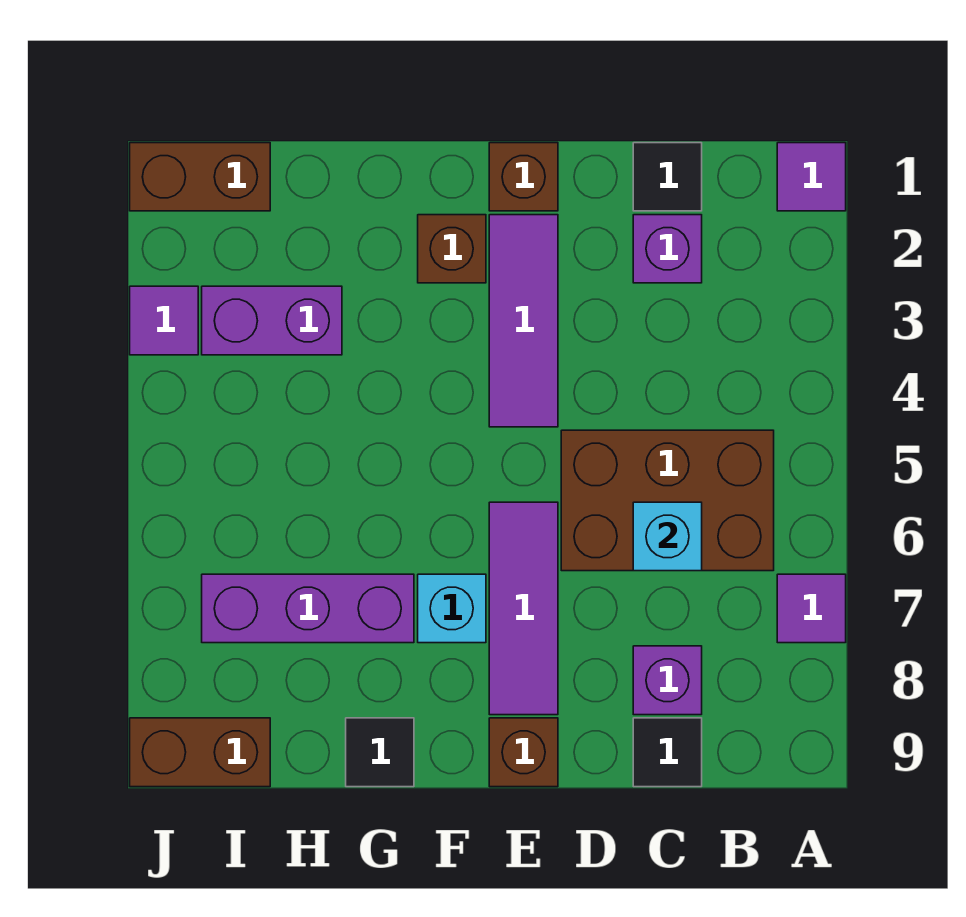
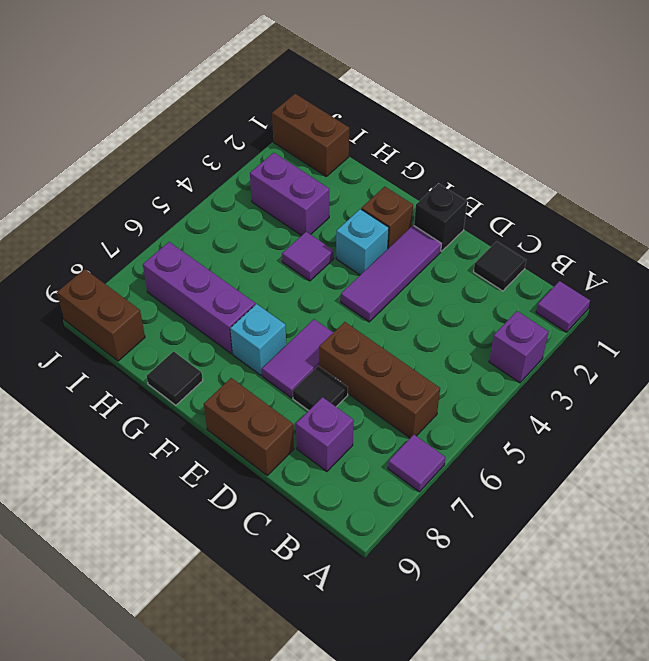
brown brick B5:D6 level 1 -> brown brick B6:D6 level 1
purple brick C2 level 1 -> purple brick A3 level 1
cyan brick C6 level 2 -> cyan brick F3 level 1
black tile C9 level 1 -> black tile D7 level 1
brown brick E1 level 1 -> black brick E1 level 1
purple tile E6:E8 level 1 -> purple tile E6:E7 level 1
brown brick E9 level 1 -> brown brick D9:E9 level 1
purple tile J3 level 1 -> purple tile G4 level 1

